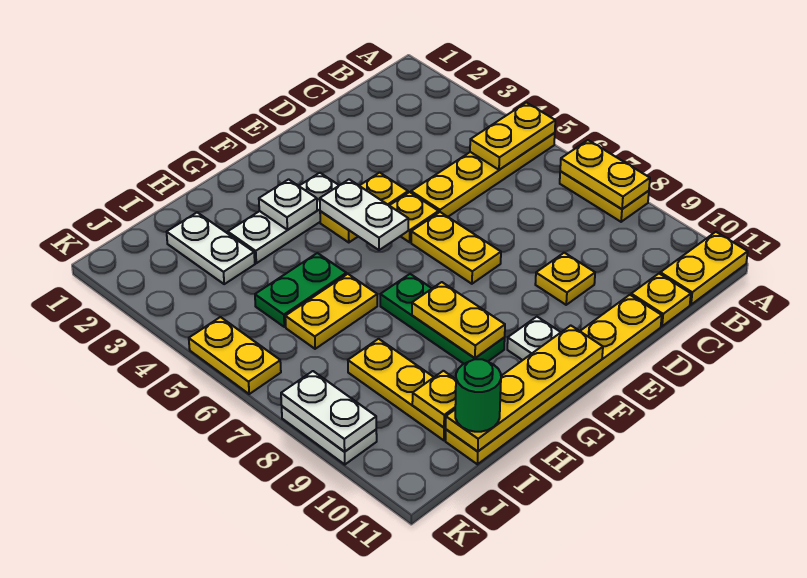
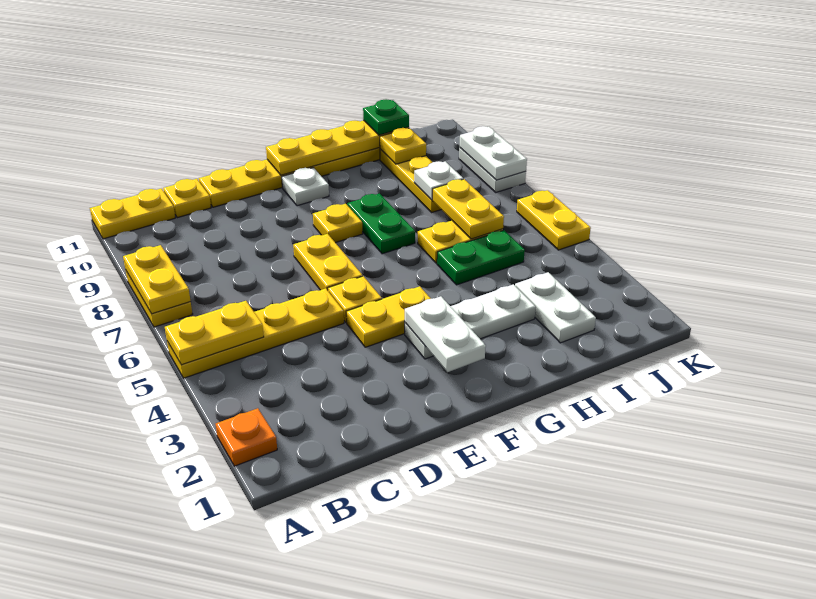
none -> orange plate A2 level 1
yellow plate D9 level 1 -> yellow plate F8 level 1
white plate F4:F5 level 2 -> white plate F2:F3 level 2
white plate G3 level 2 -> white plate I8 level 2
green plate G7:G9 level 1 -> green plate G7:G8 level 1
yellow plate G8:G9 level 2 -> yellow plate I6:I7 level 2
green round brick I11 level 3 -> green plate I11 level 3

